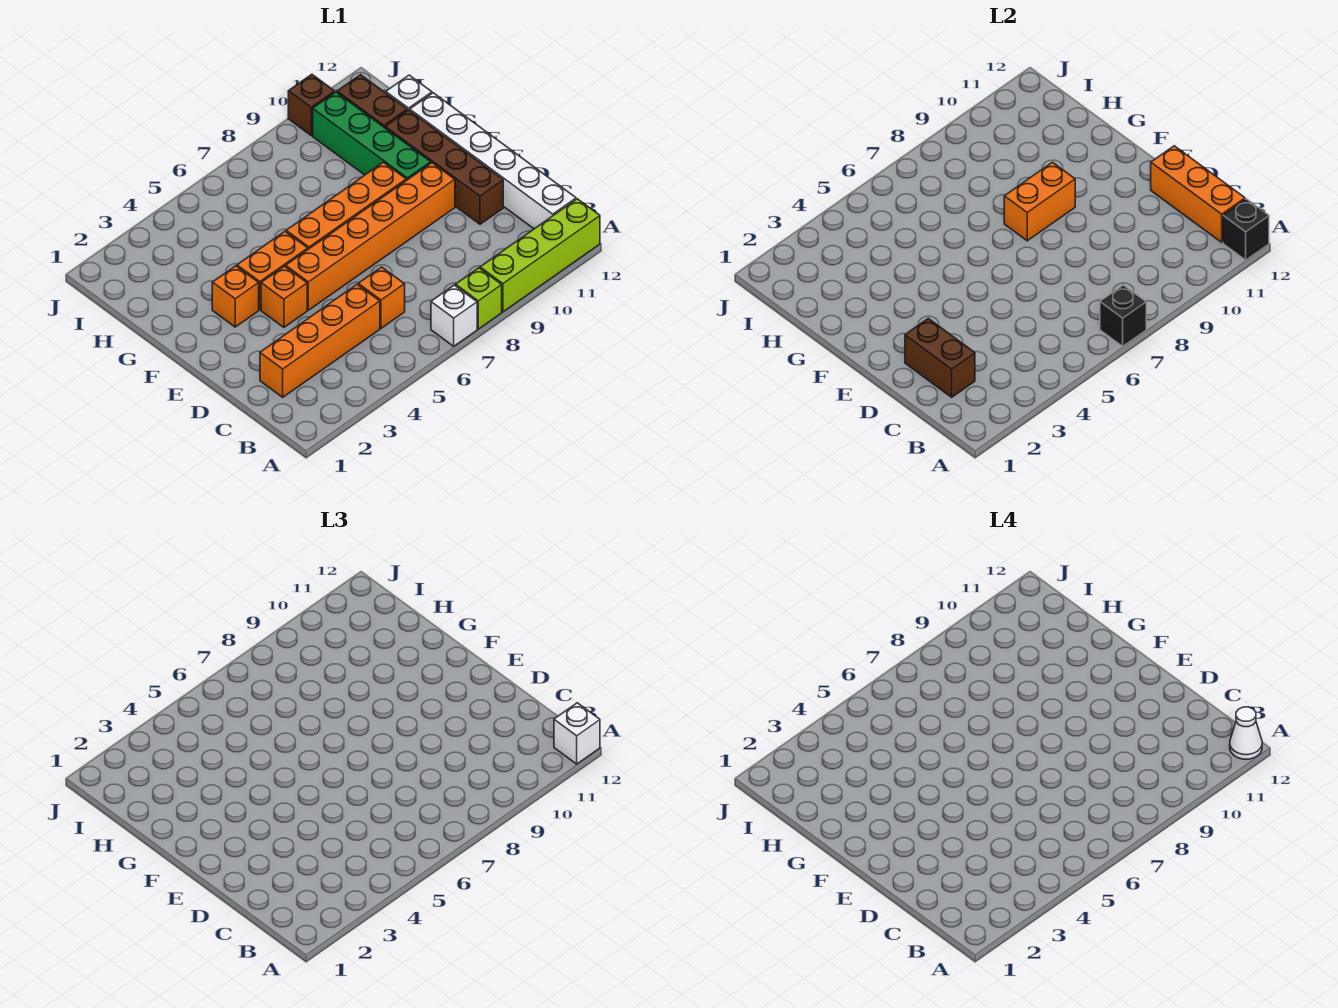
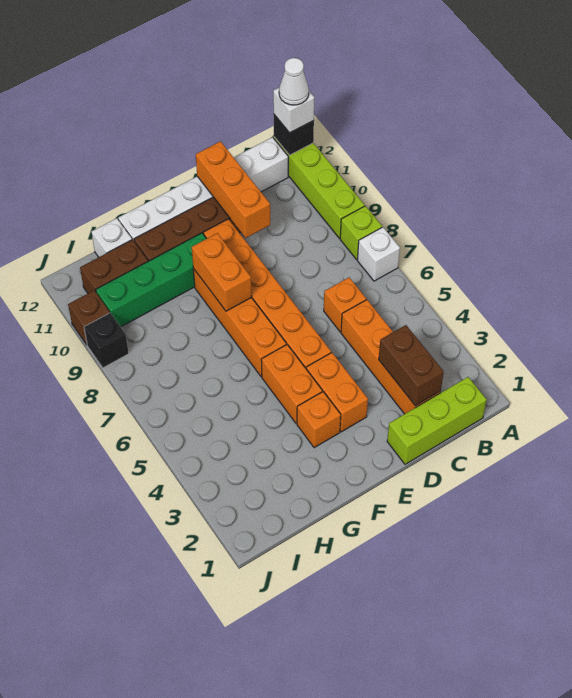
black brick A7 level 2 -> black brick J9 level 1
none -> lime brick B1:D1 level 1
orange brick B12:D12 level 2 -> orange brick D10:D12 level 2
brown brick C2:D2 level 2 -> brown brick C2:C3 level 2
orange brick E4 level 1 -> orange brick E3:E4 level 1

